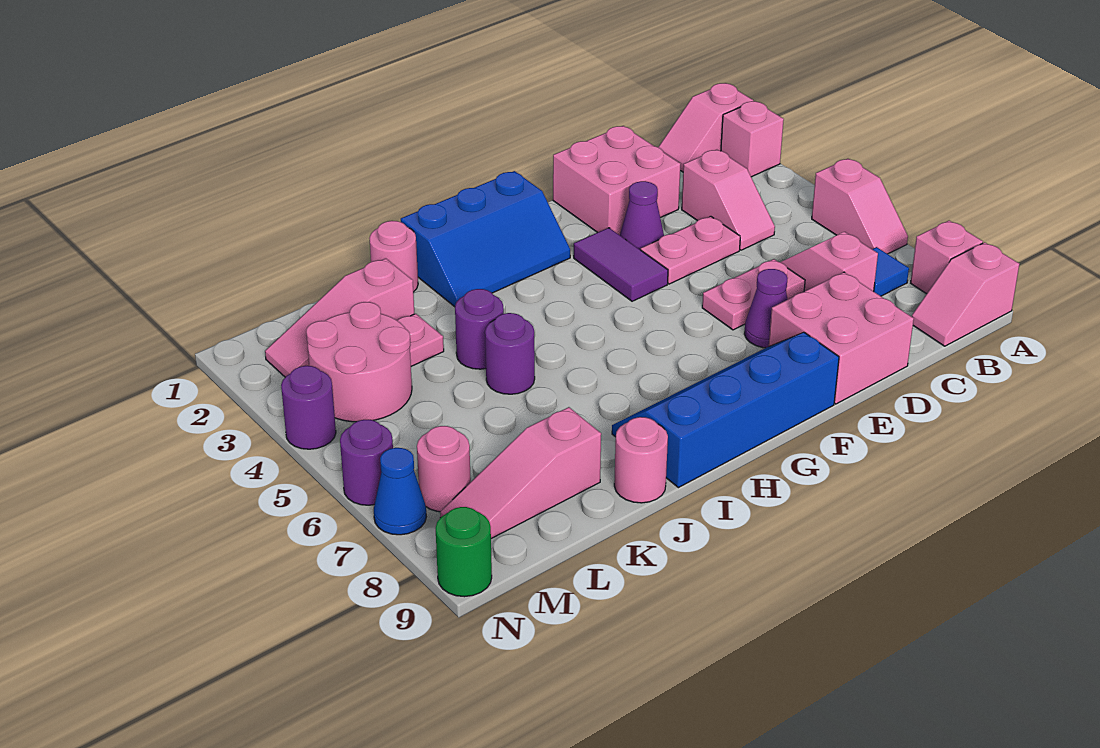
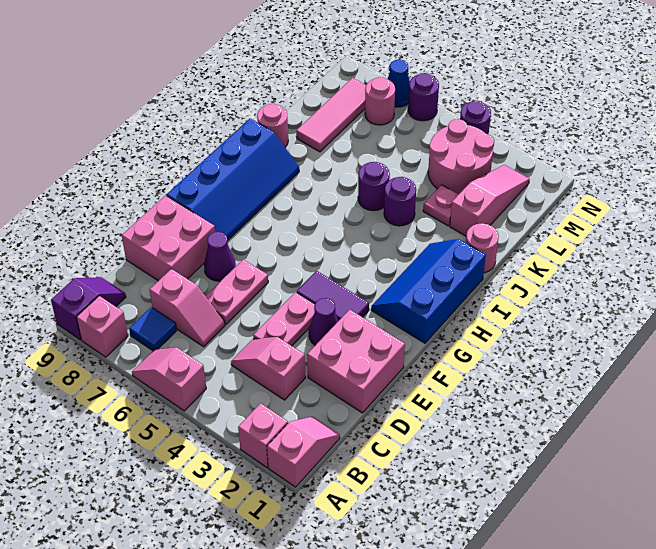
pink slope A9:B9 level 1 top A -> purple slope A9:B9 level 1 top A
pink slope K8:M8 level 1 top K -> pink tile K8:M8 level 1
green round brick N9 level 1 -> none

